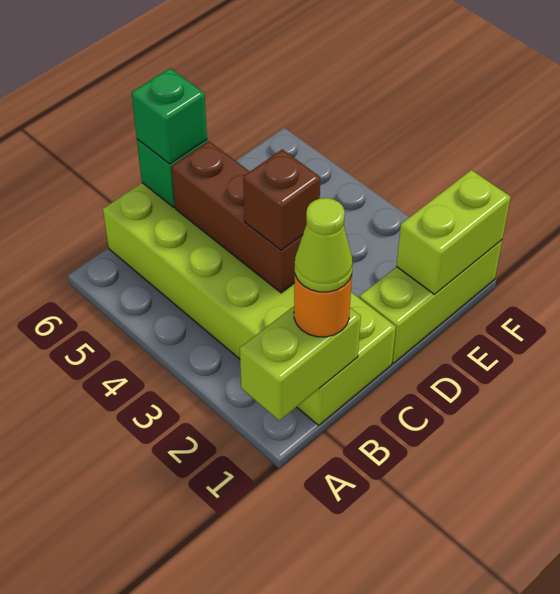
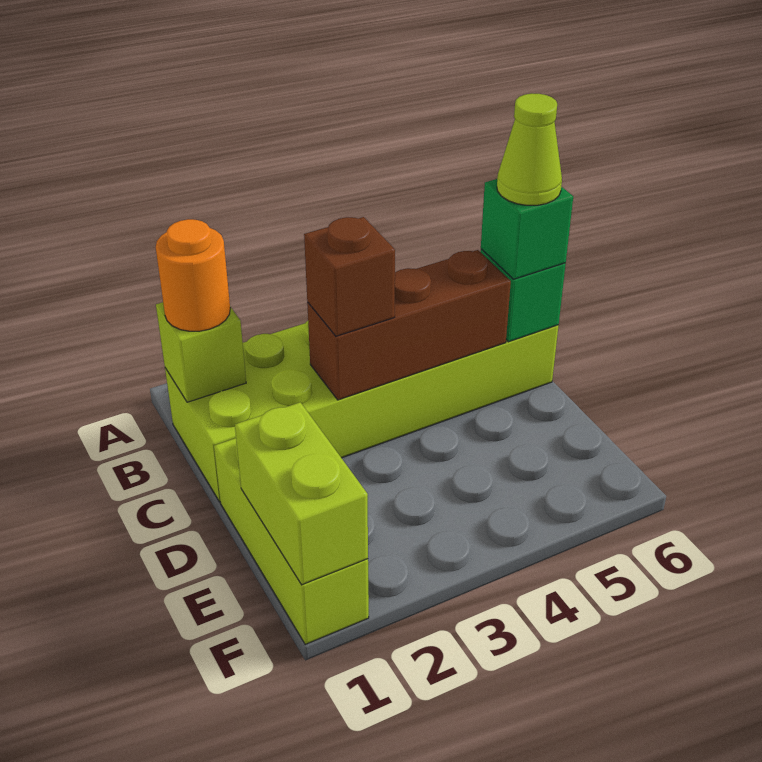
lime brick A1:B1 level 2 -> lime brick B1 level 2
lime cone B1 level 4 -> lime cone C6 level 4

